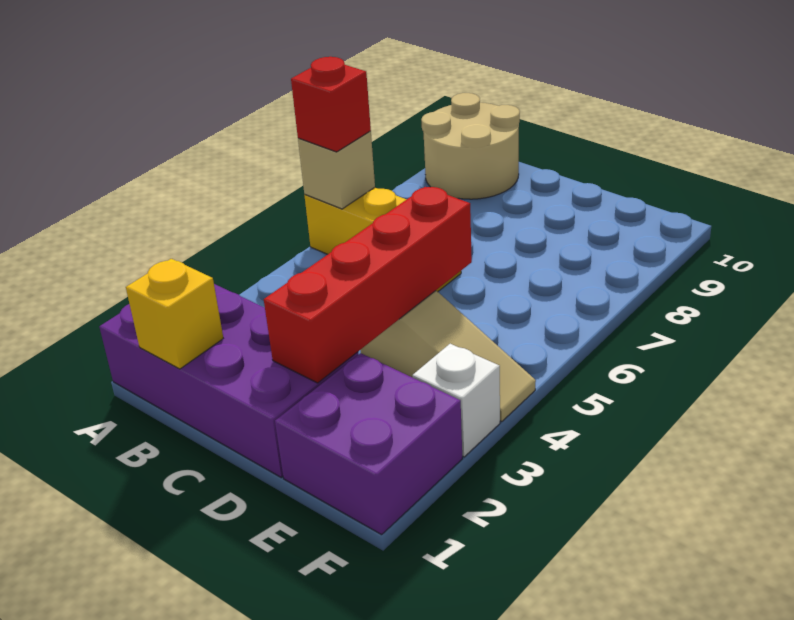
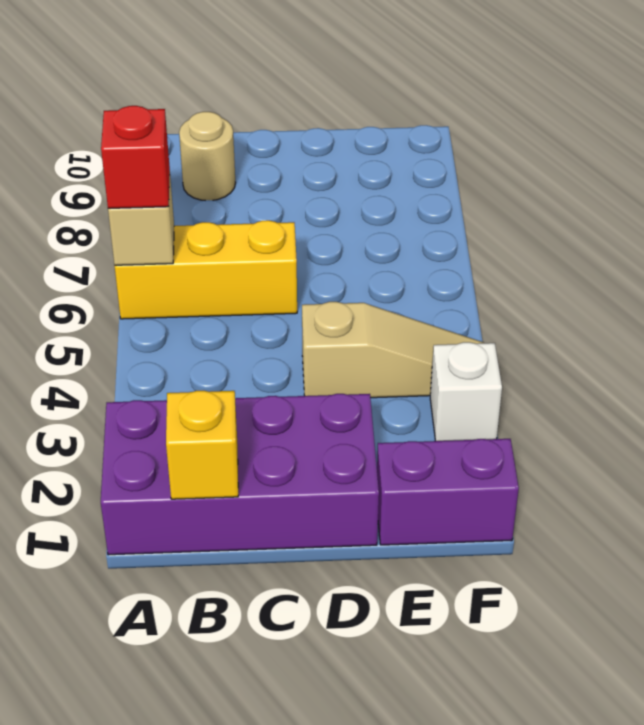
tan round brick A9:B10 level 1 -> tan round brick B9 level 1
red brick D2:D5 level 2 -> none
purple brick E1:F2 level 1 -> purple brick E1:F1 level 1

